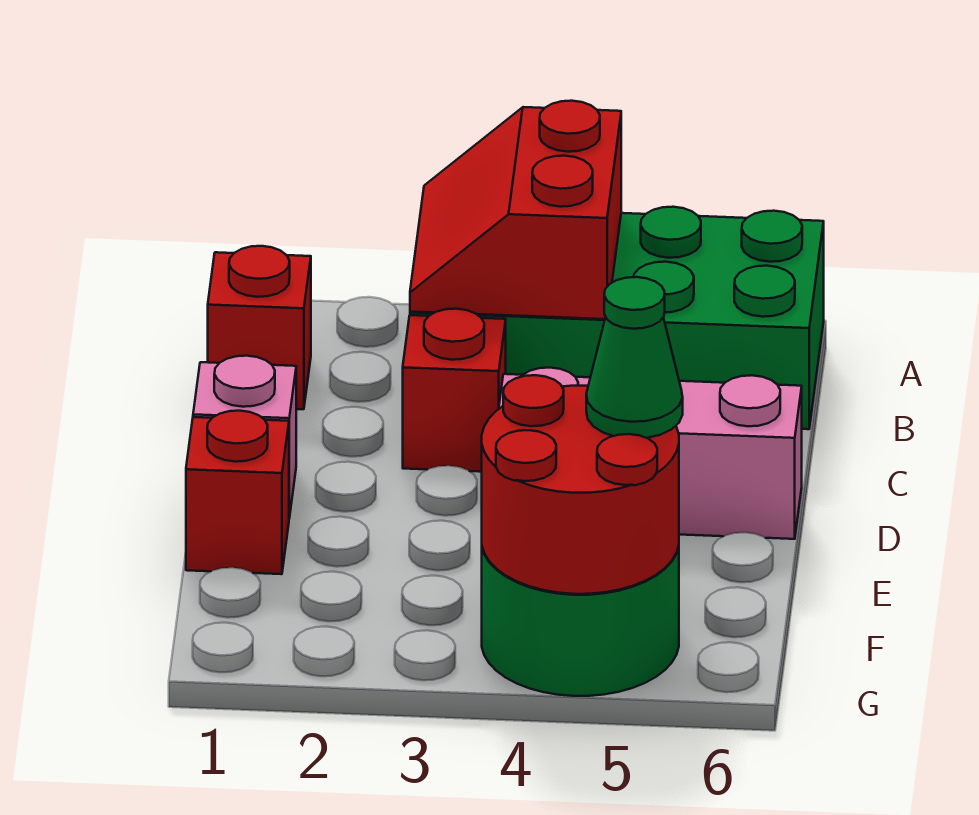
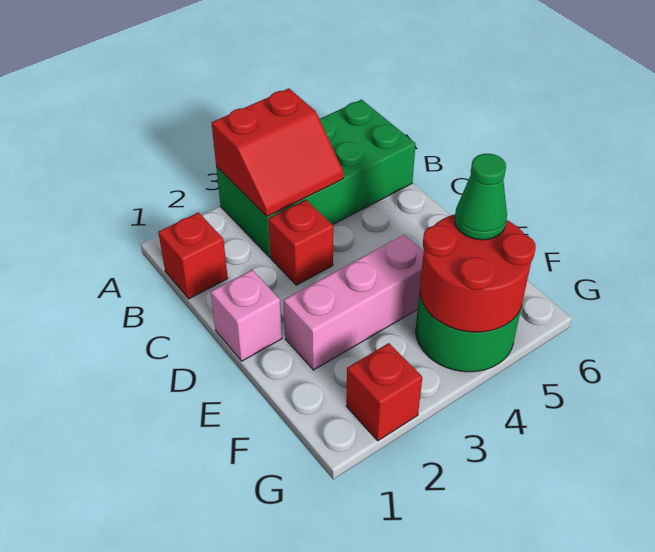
red slope A3:B4 level 2 top 4 -> red slope A3:B4 level 2 top A
pink brick D4:D6 level 1 -> pink brick E2:E4 level 1
red brick E1 level 1 -> red brick G2 level 1

